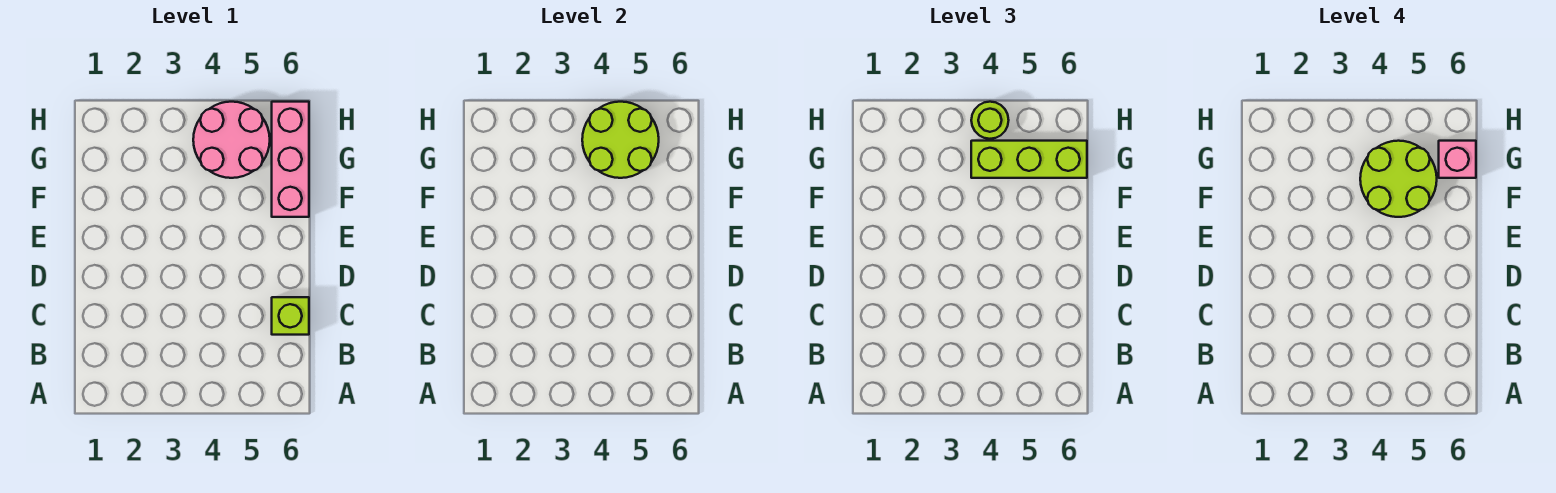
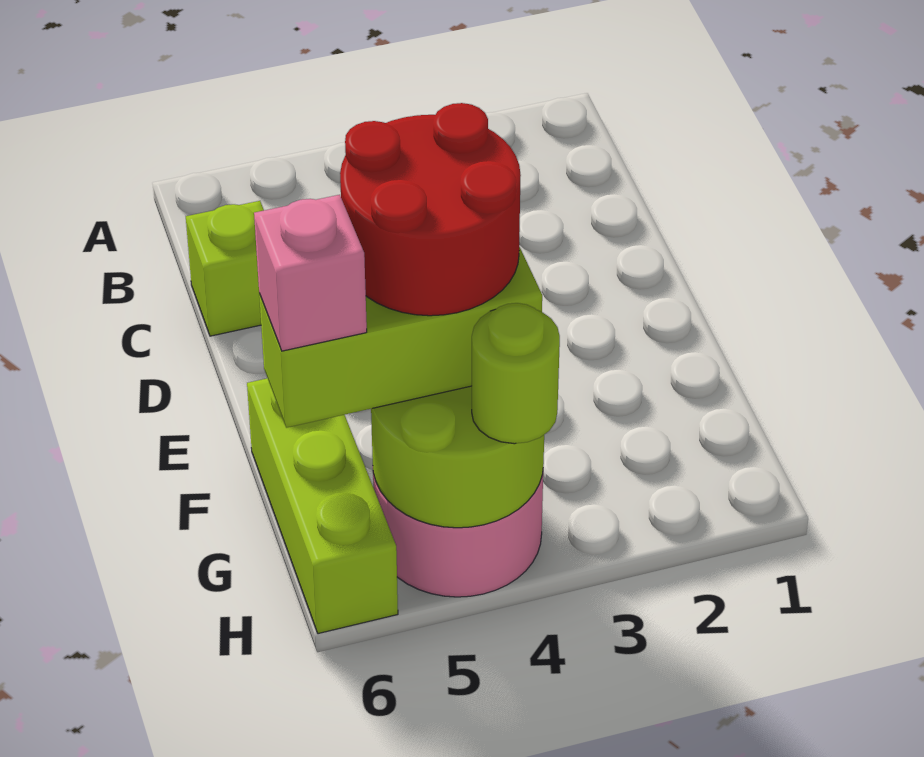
lime round brick F4:G5 level 4 -> red round brick F4:G5 level 4
pink brick F6:H6 level 1 -> lime brick F6:H6 level 1

